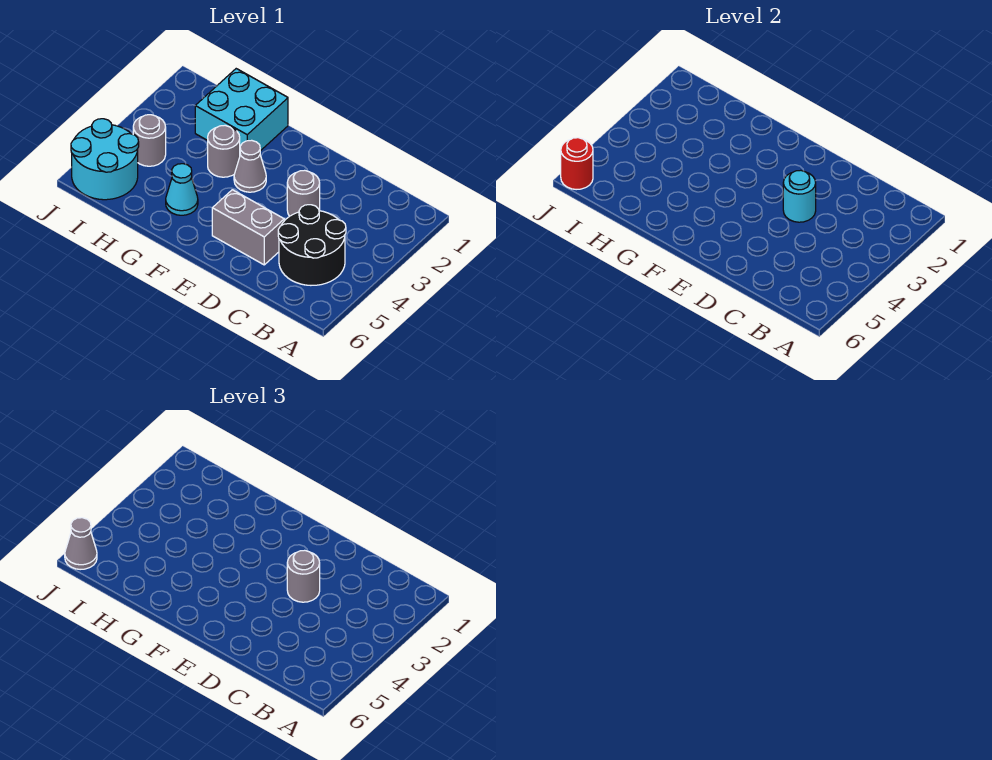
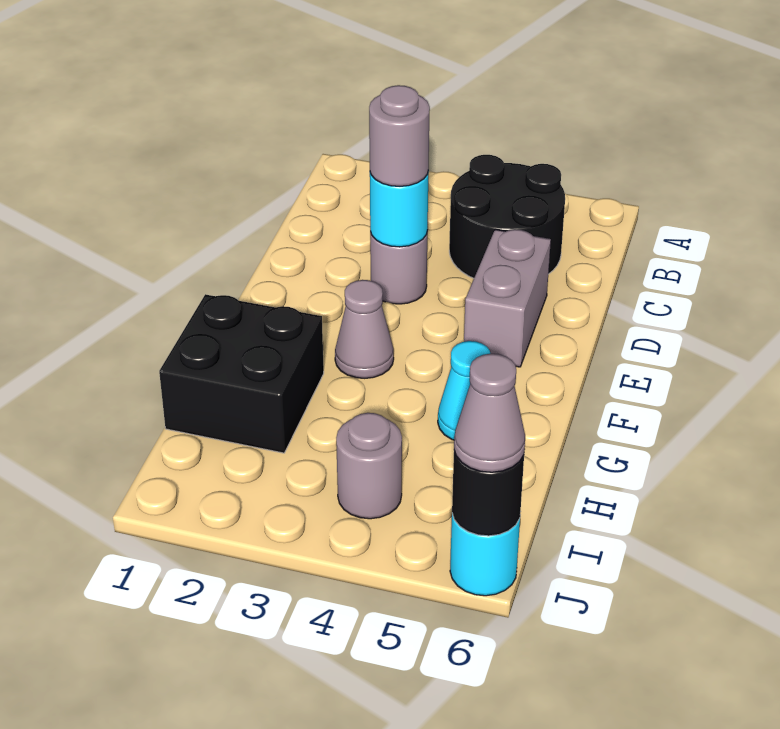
cyan brick G1:H2 level 1 -> black brick G1:H2 level 1
grey round brick G3 level 1 -> none
cyan round brick I5:J6 level 1 -> cyan round brick J6 level 1
red round brick J6 level 2 -> black round brick J6 level 2

